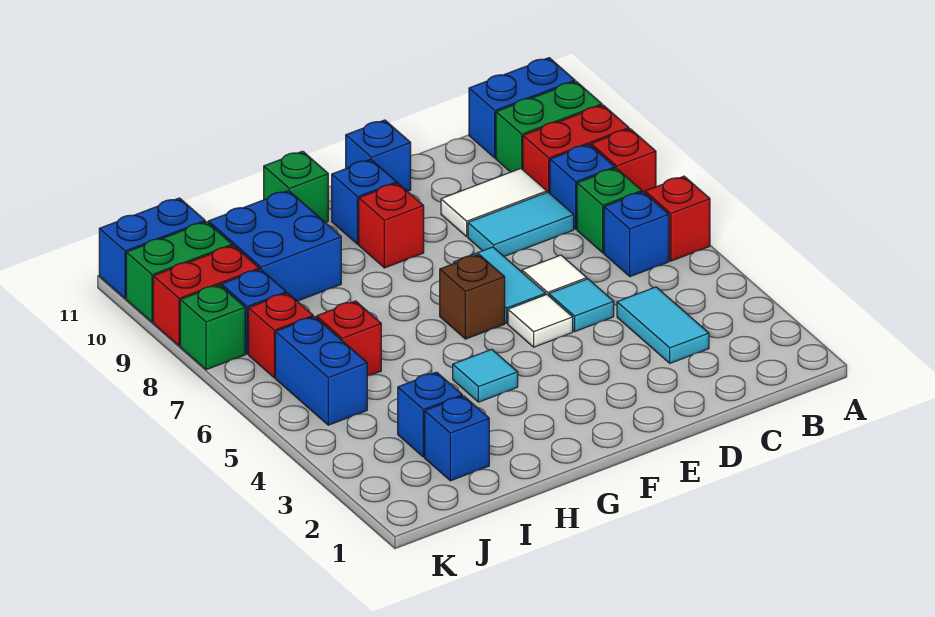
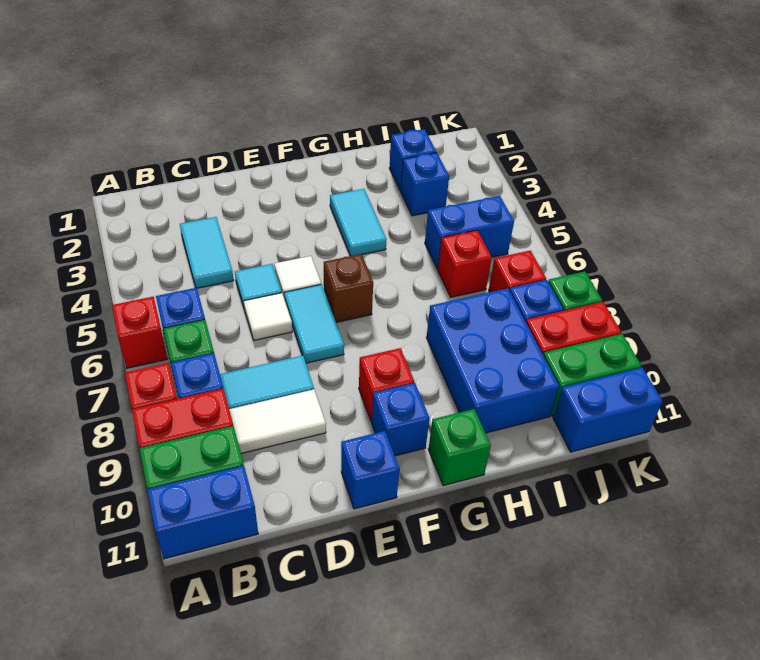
cyan tile G4 level 1 -> cyan tile G3:G4 level 1
blue brick H9:I10 level 1 -> blue brick H8:I10 level 1
blue brick J5:J6 level 1 -> blue brick I5:J5 level 1

